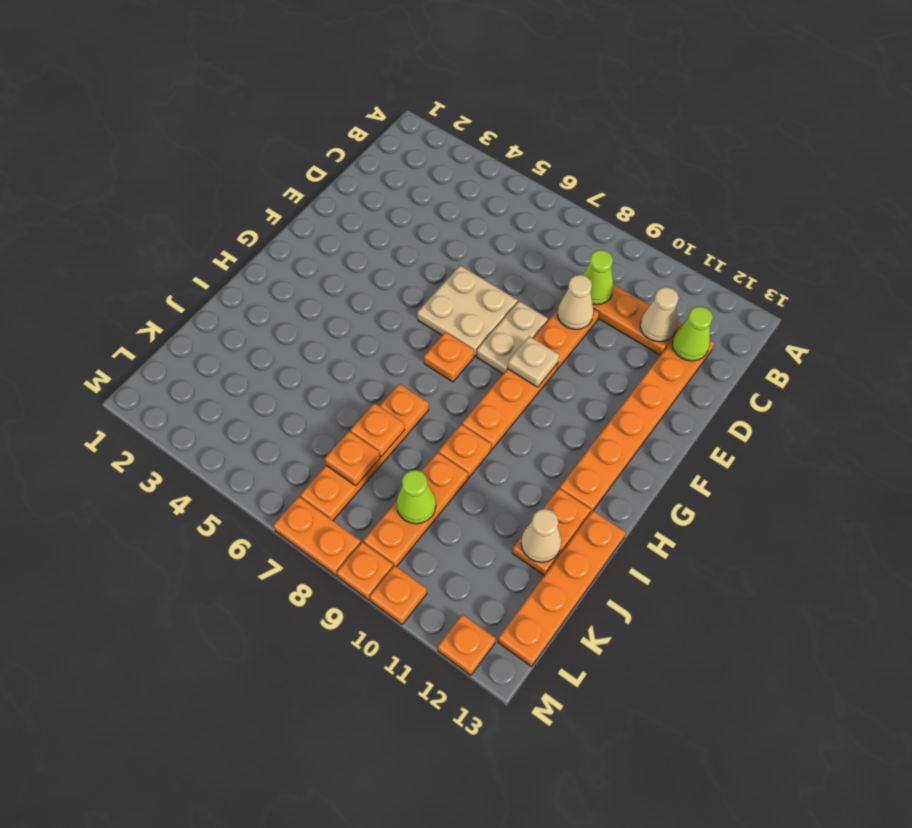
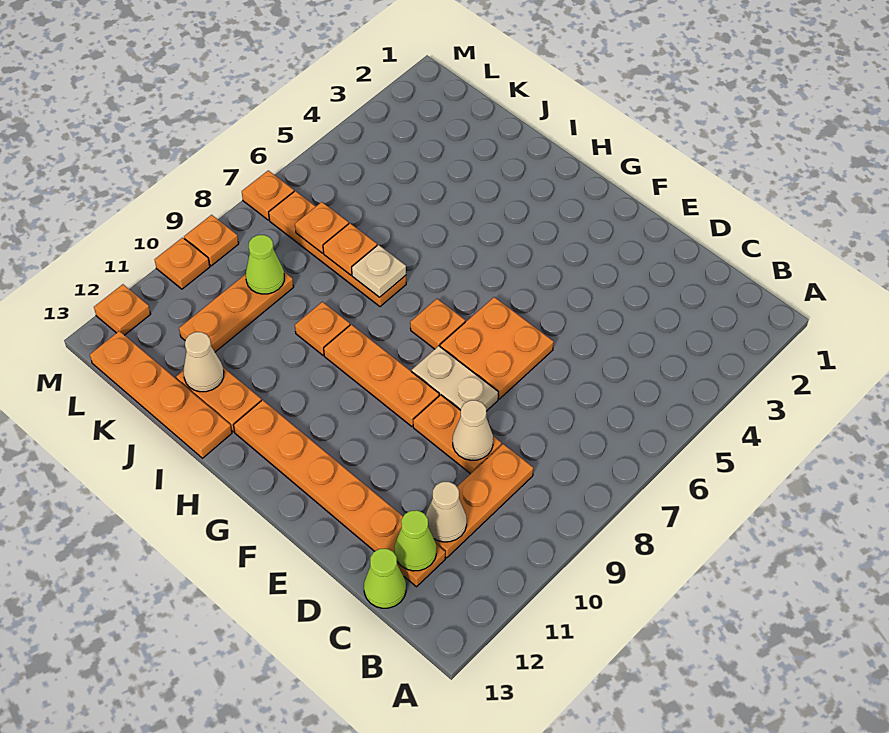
lime cone C9 level 2 -> lime cone C13 level 1
tan plate E6:F7 level 1 -> orange plate E6:F7 level 1
tan plate F9 level 2 -> tan plate I7 level 2
orange plate J9:L9 level 1 -> orange plate K9:K11 level 1
orange plate M7:M8 level 1 -> orange plate M7 level 1

